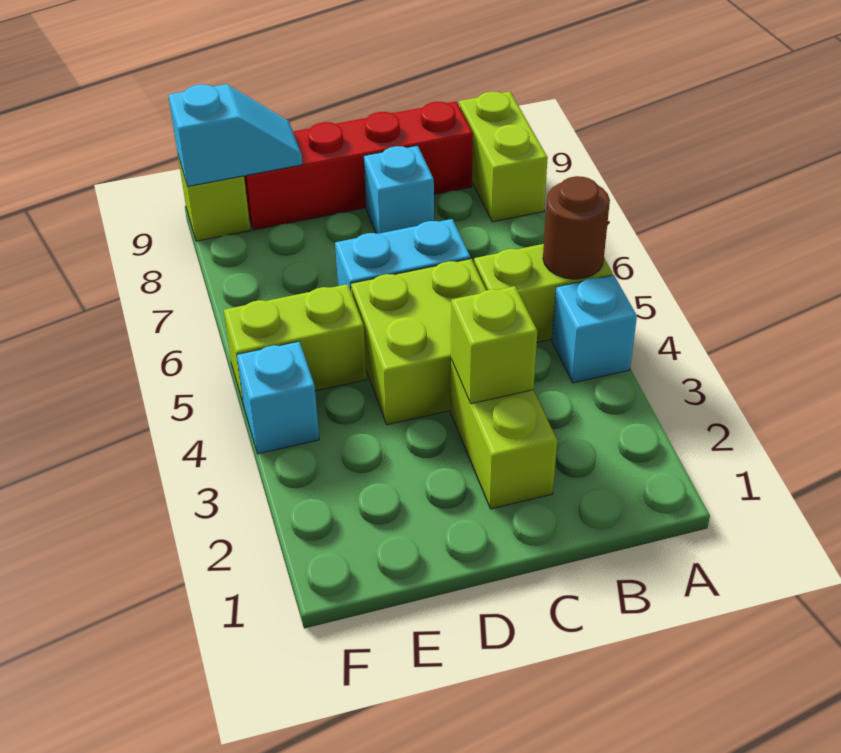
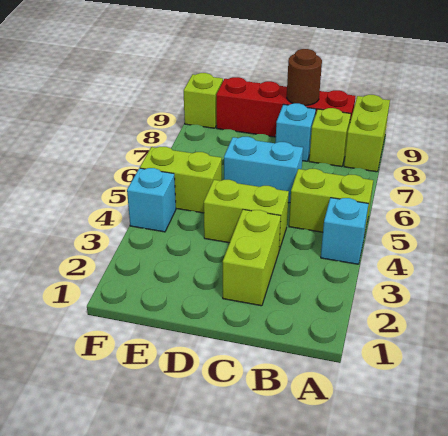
brown round brick A5 level 2 -> brown round brick C9 level 2
lime brick C3 level 2 -> lime brick B8 level 1
lime brick C4:D5 level 1 -> lime brick C4:D4 level 1
cyan slope E9:F9 level 2 top F -> none

